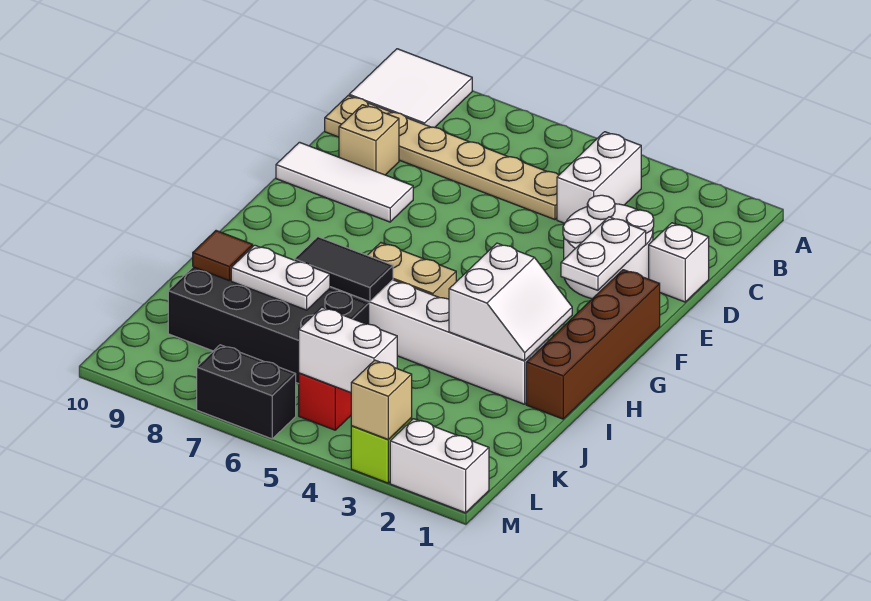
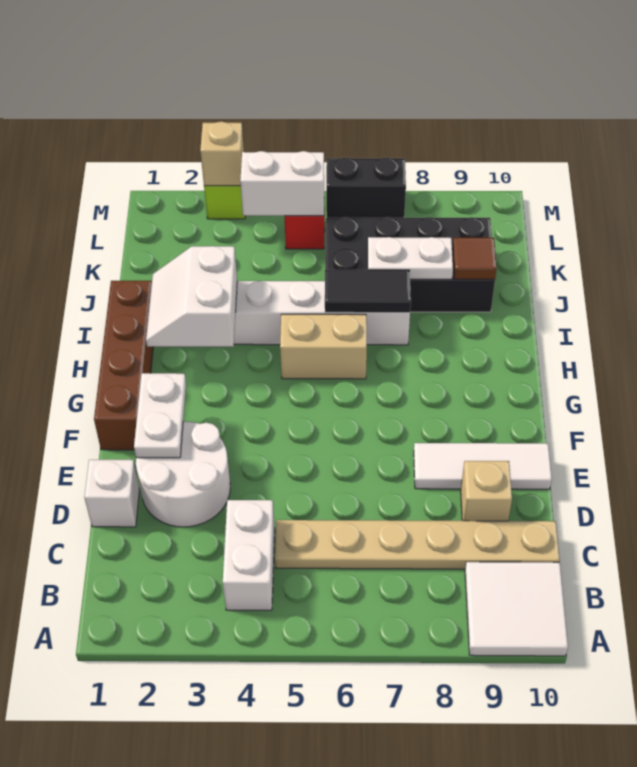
white brick M1:M2 level 1 -> none

